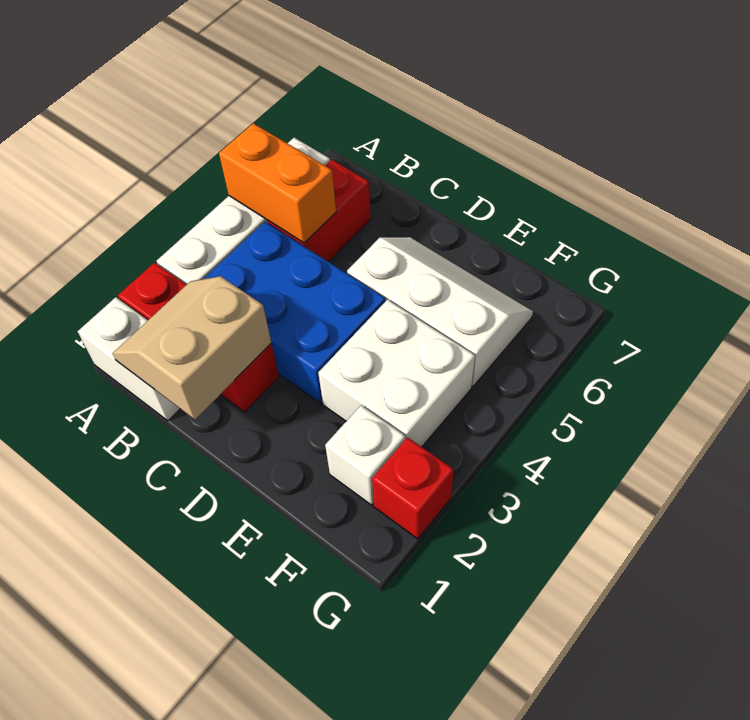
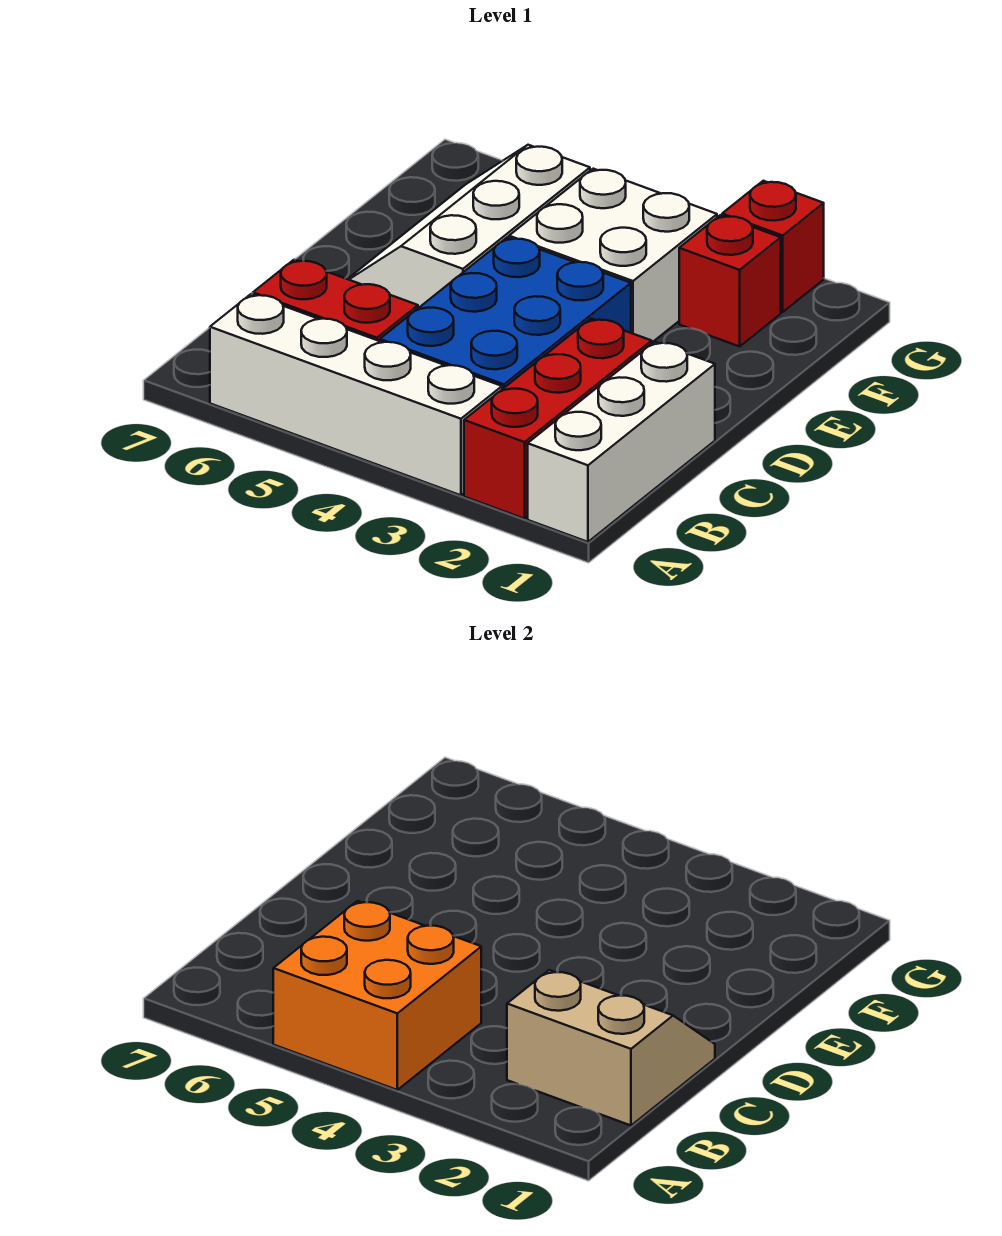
white brick A1:B1 level 1 -> white brick A1:C1 level 1
orange brick A5:B5 level 2 -> orange brick A4:B5 level 2
tan slope B1:C2 level 2 top C -> tan slope B1:C2 level 2 top B
white brick F2 level 1 -> red brick F2 level 1

